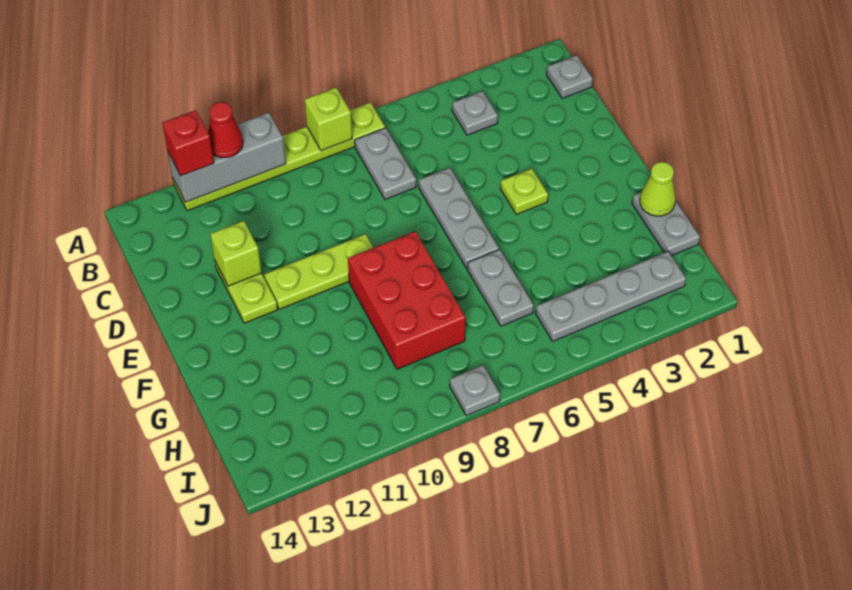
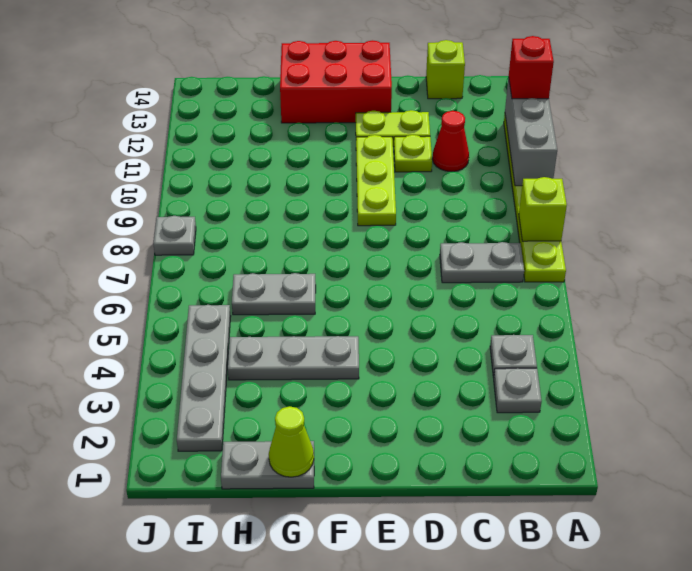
red cone A11 level 3 -> red cone C11 level 1
grey plate B1 level 1 -> grey plate B3 level 1
grey plate D6:F6 level 1 -> grey plate F4:H4 level 1
lime brick D12 level 2 -> lime brick C14 level 1
lime plate E4 level 1 -> lime plate D11 level 1
red brick F8:H9 level 1 -> red brick E13:G14 level 1

